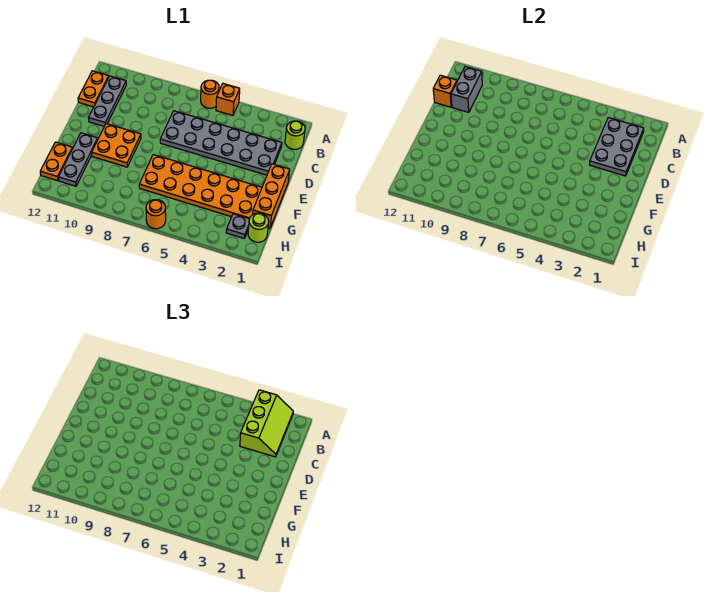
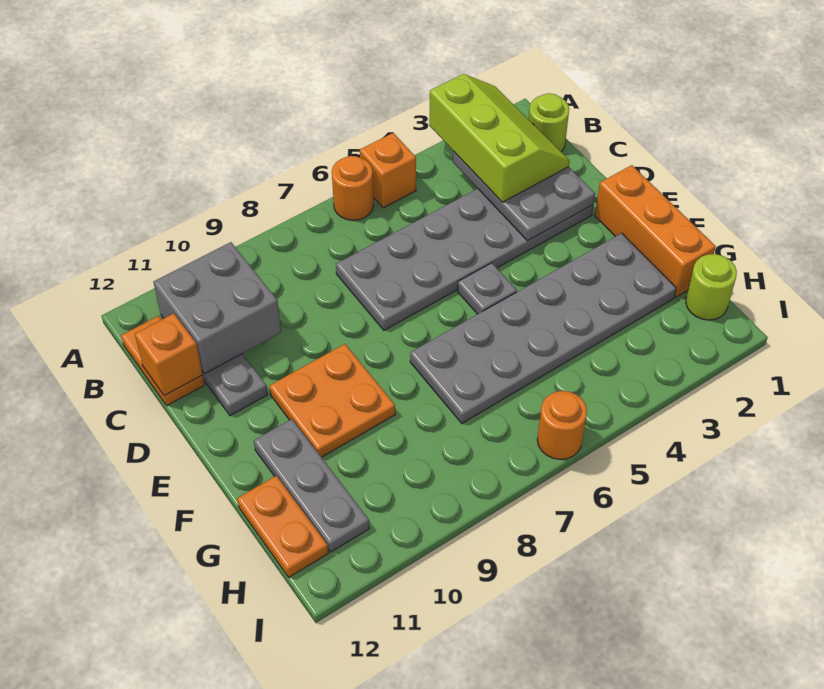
grey brick B11:C11 level 2 -> grey brick B10:C11 level 2
orange plate F2:G7 level 1 -> grey plate F2:G7 level 1
grey plate H2 level 1 -> grey plate E5 level 1

